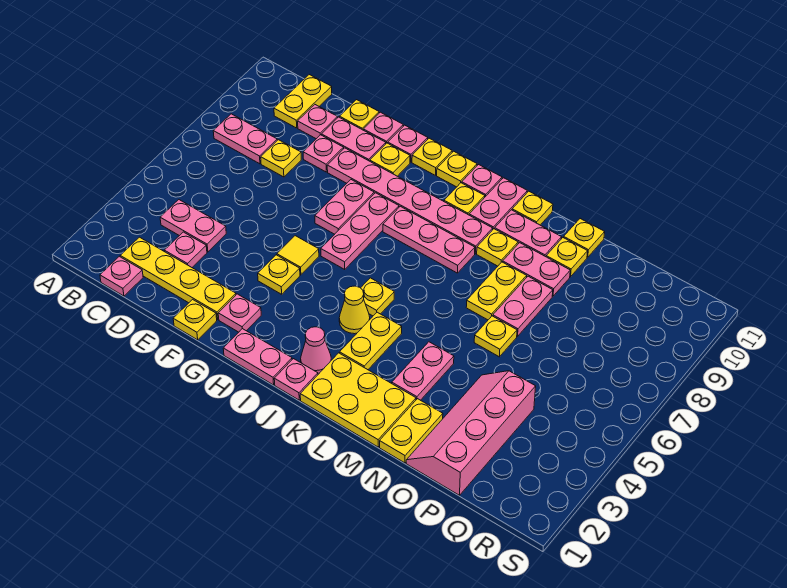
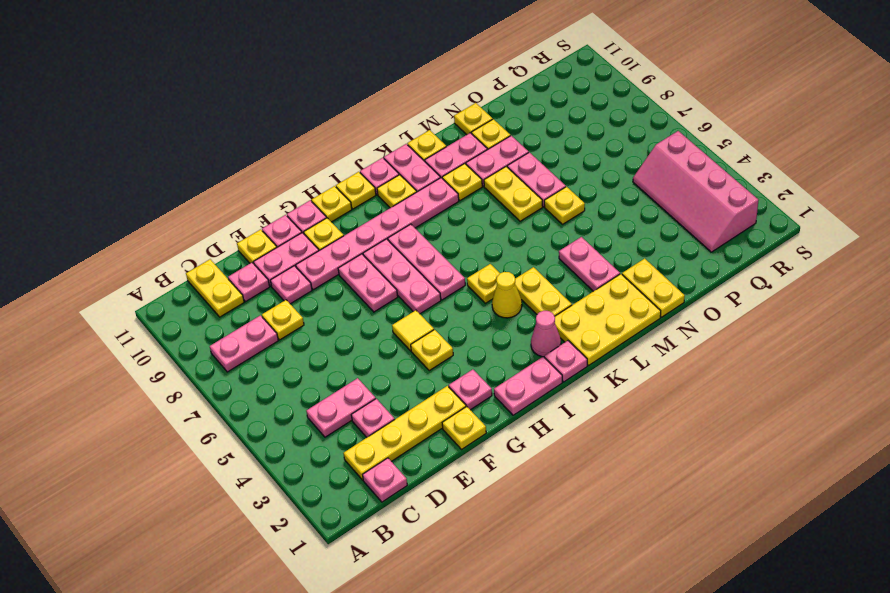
pink plate I8:K8 level 1 -> pink plate I6:I8 level 1
pink slope O1:P4 level 1 top P -> pink slope Q2:R5 level 1 top R

